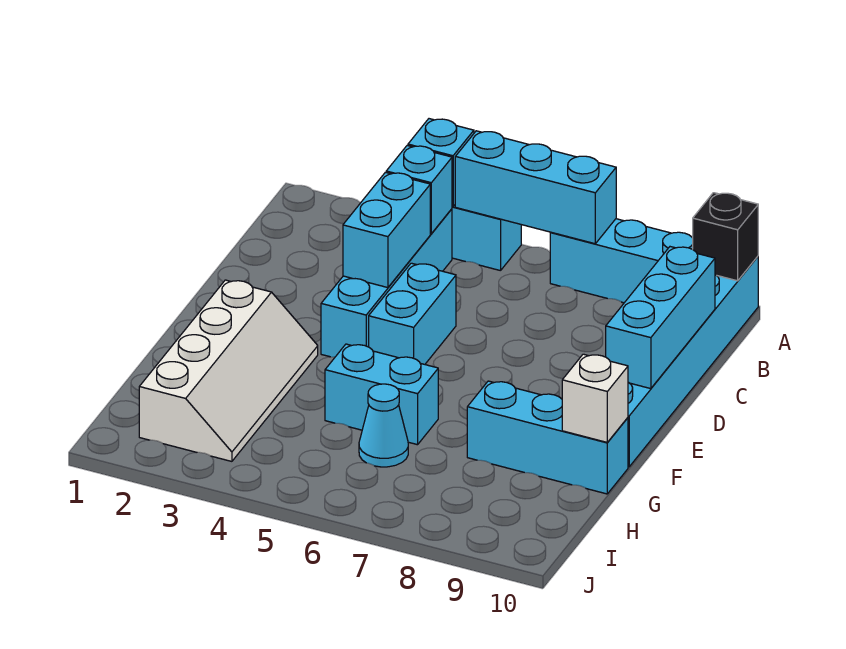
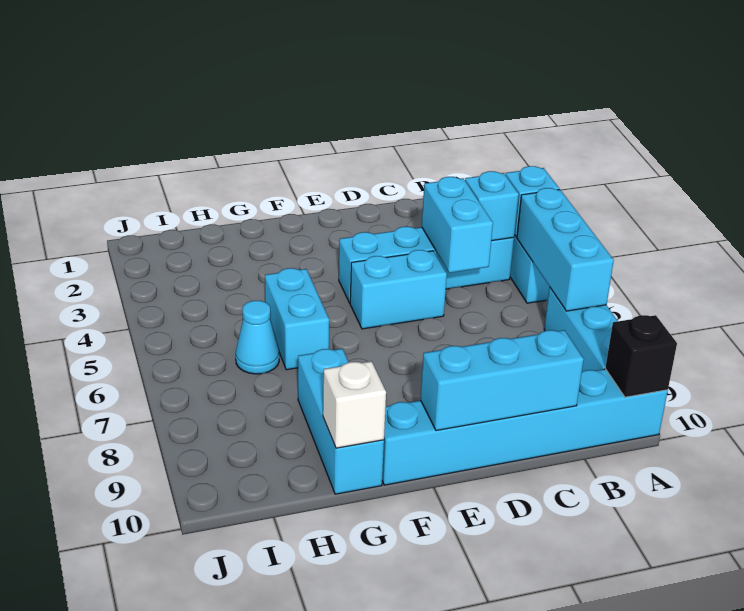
cyan brick C4:D4 level 2 -> cyan brick C4:C5 level 2
white slope F2:I3 level 1 top 2 -> none

